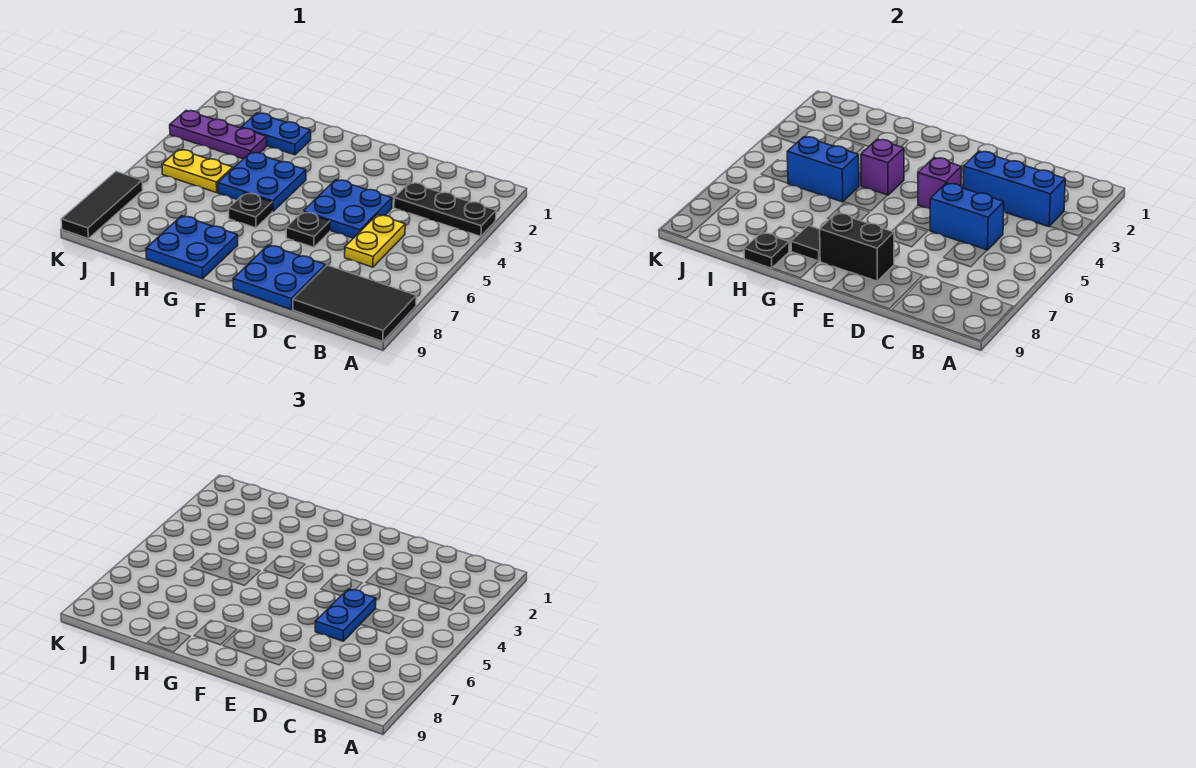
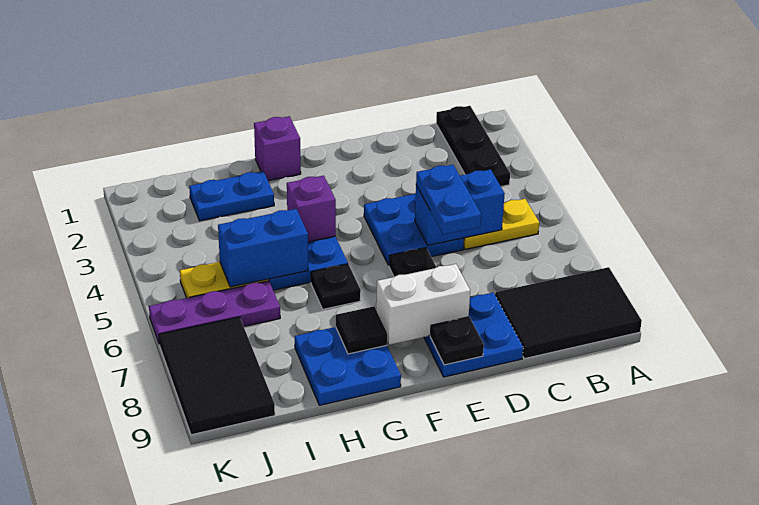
black plate A3:C3 level 1 -> black plate B1:B3 level 1
blue brick B3:D3 level 2 -> none
yellow plate C5:C6 level 1 -> yellow plate B5:C5 level 1
purple brick E4 level 2 -> purple brick G1 level 1
black brick E8:F8 level 2 -> white brick E8:F8 level 2
black plate H9 level 2 -> black plate E9 level 2
purple plate I3:K3 level 1 -> purple plate I6:K6 level 1
black tile K7:K9 level 1 -> black tile J7:K9 level 1

